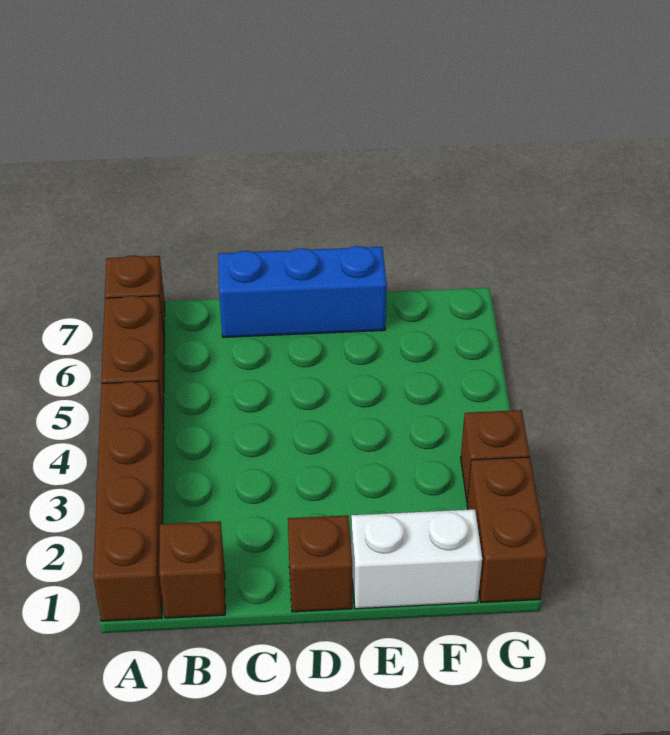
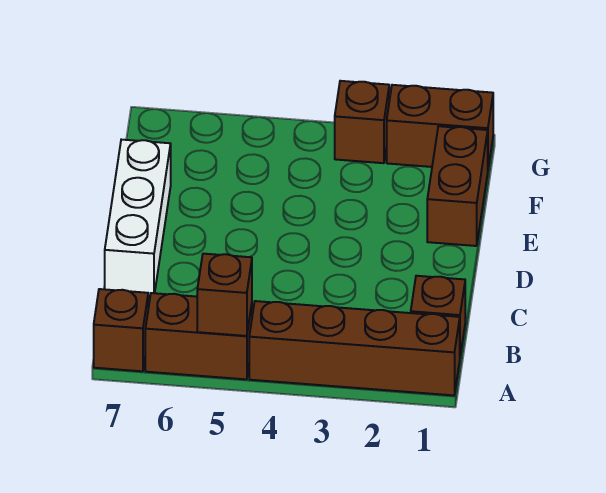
blue brick C7:E7 level 1 -> white brick C7:E7 level 1
brown brick D1 level 1 -> brown brick A5 level 2
white brick E1:F1 level 1 -> brown brick E1:F1 level 1

